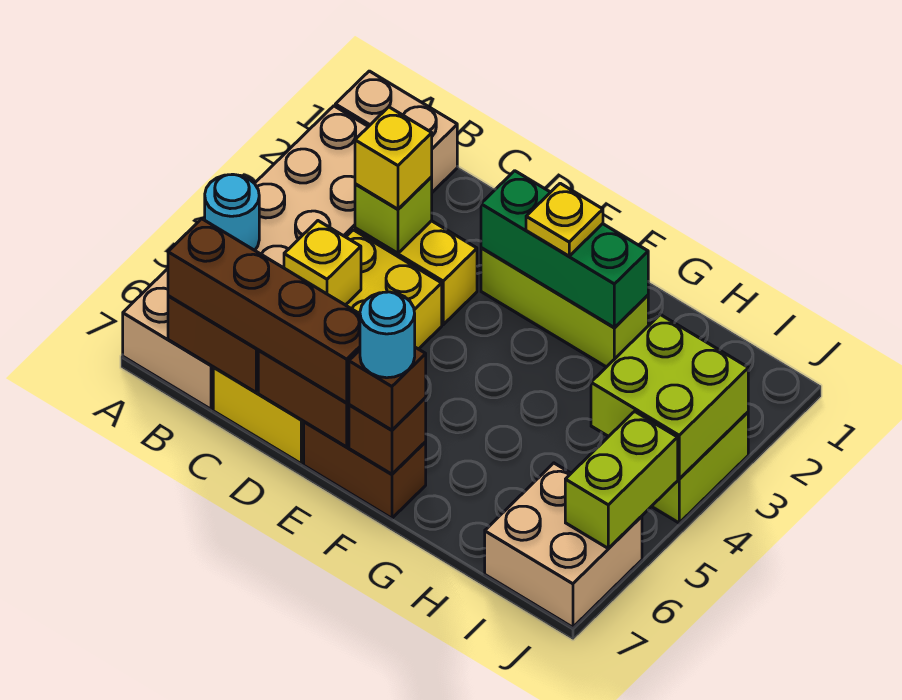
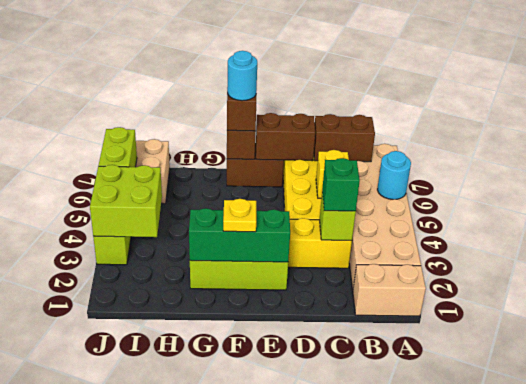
brown brick B7:E7 level 3 -> none
yellow brick C3 level 3 -> green brick C3 level 3

